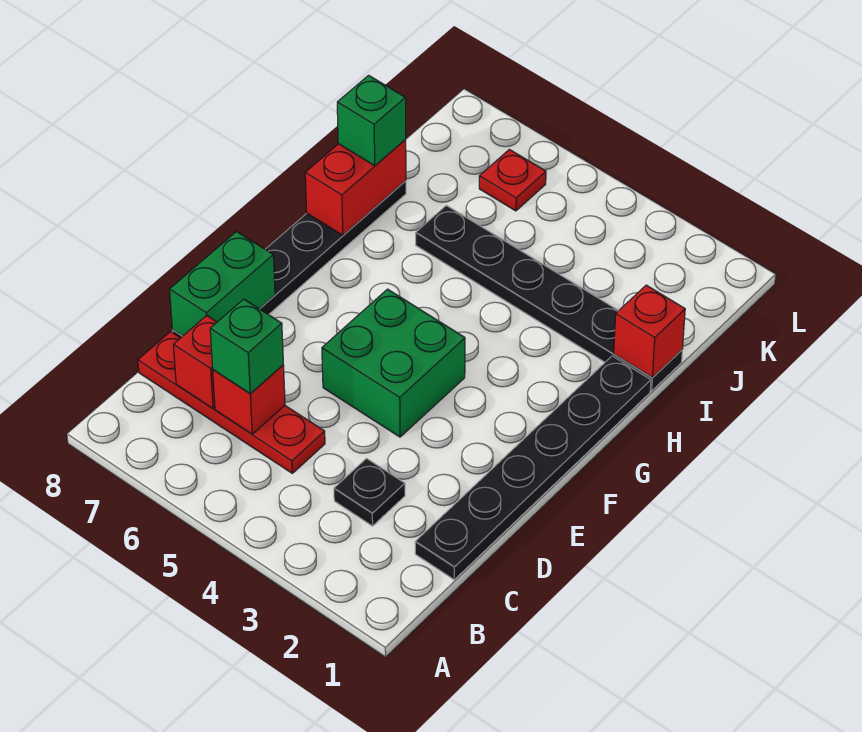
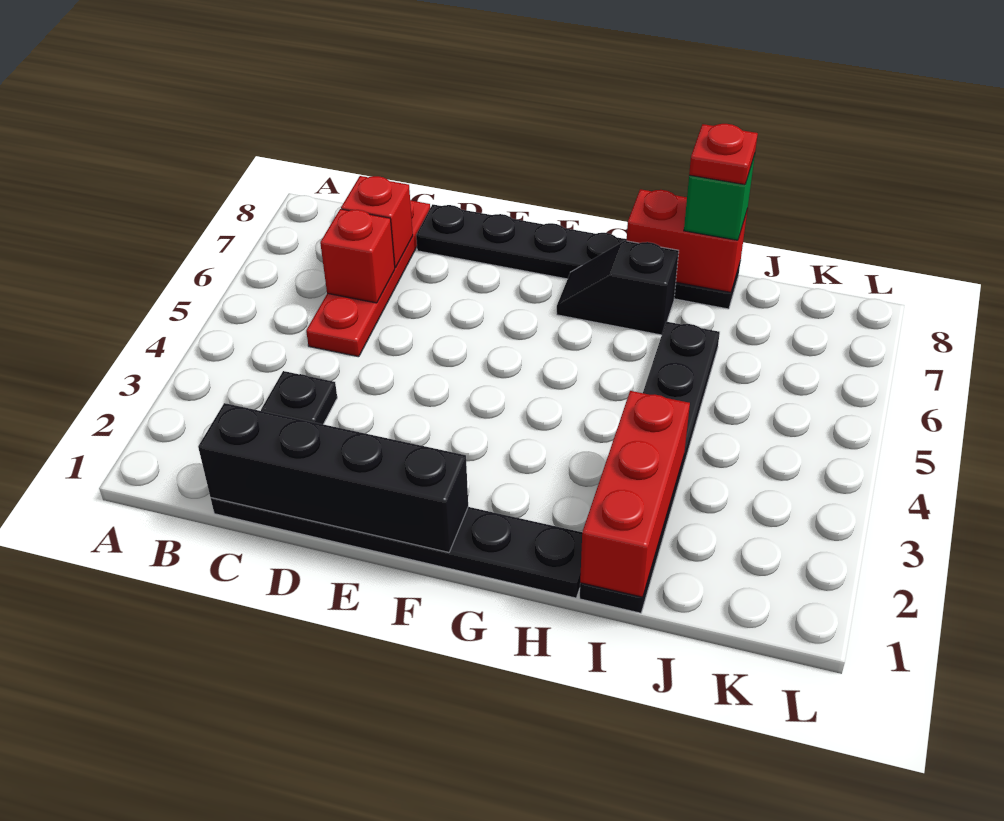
none -> black brick C1:F1 level 2
green brick C6 level 3 -> none
green brick D8:E8 level 2 -> none
green brick E4:F5 level 1 -> none
none -> black slope G7:H7 level 1 top H
red brick I1 level 2 -> red brick I1:I3 level 2
red plate K6 level 1 -> red plate I8 level 4

